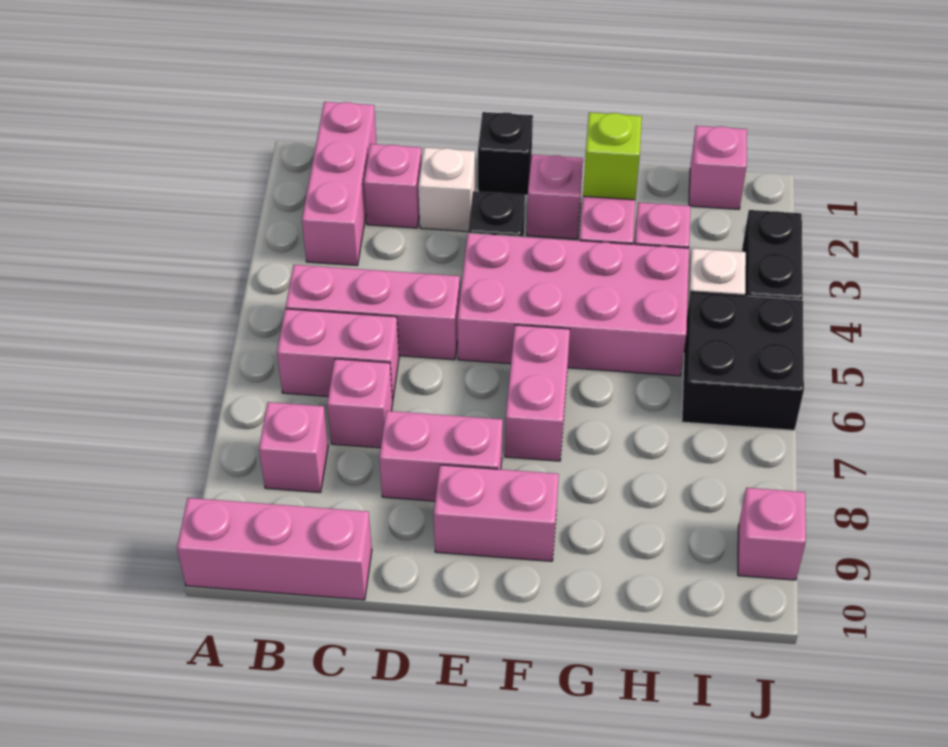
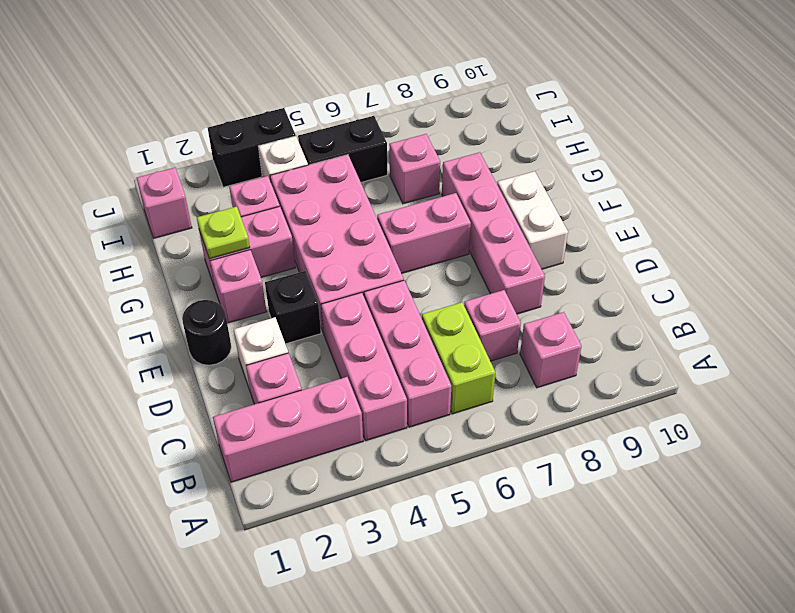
pink brick A10:C10 level 1 -> pink brick B4:D4 level 1
pink brick B6:C6 level 1 -> lime brick B6:C6 level 1
pink brick D8:E8 level 1 -> pink brick D8:G8 level 1
black brick E1 level 1 -> black round brick E1 level 1
pink brick E9:F9 level 1 -> white brick E9:F9 level 1
lime brick G2 level 2 -> lime plate G2 level 2
black brick I5:J6 level 1 -> black brick I5:I6 level 1
pink brick J9 level 1 -> pink brick H7 level 1

